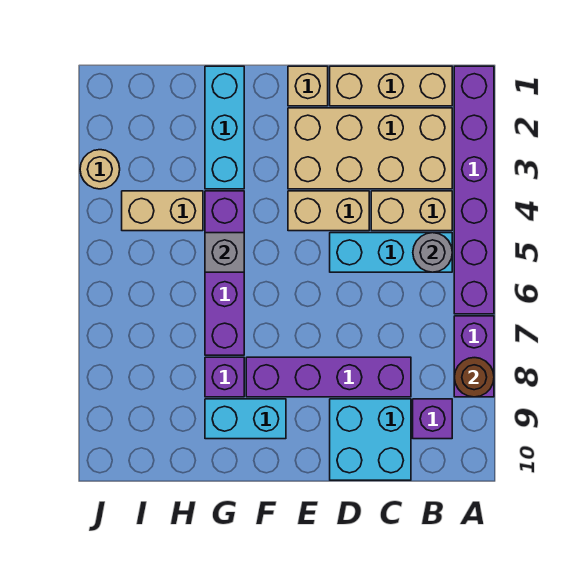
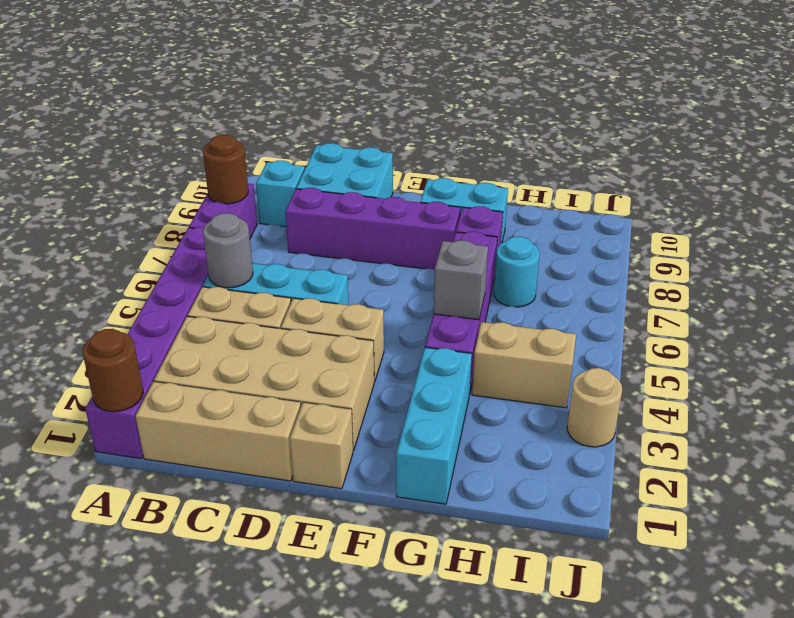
none -> brown round brick A1 level 2
purple brick B9 level 1 -> cyan brick B9 level 1
none -> cyan round brick H7 level 1

